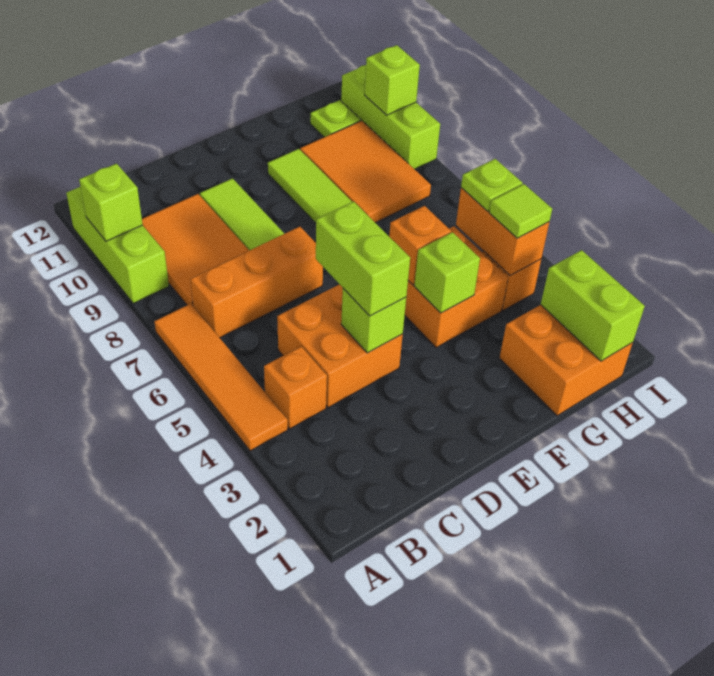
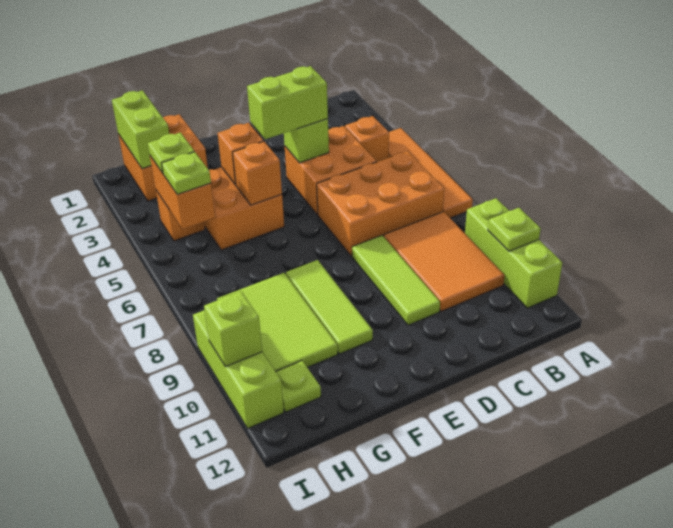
lime brick A10 level 2 -> lime plate A10 level 2
orange brick B7:D7 level 1 -> orange brick B6:D7 level 1
lime brick D4:D5 level 3 -> lime brick D4:E4 level 3
lime brick F4 level 2 -> orange brick F4 level 2
orange tile G8:H10 level 1 -> lime tile G8:H10 level 1
lime tile H4 level 3 -> lime plate H4 level 3

